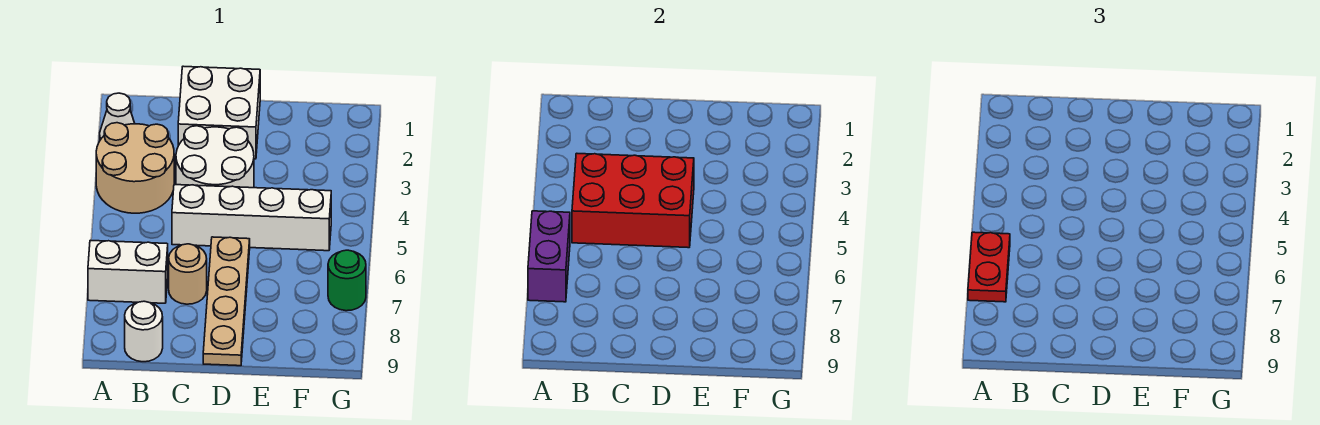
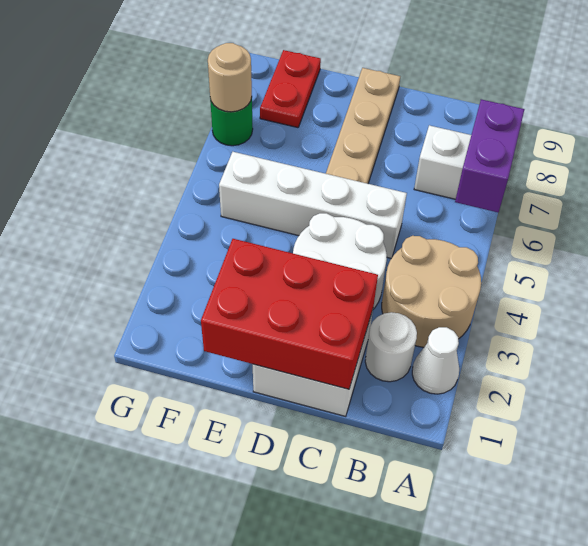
red plate A6:A7 level 3 -> red plate F8:F9 level 1
red brick B4:D5 level 2 -> red brick C1:E2 level 2
white round brick B9 level 1 -> white round brick B2 level 1
tan round brick C7 level 1 -> tan round brick G7 level 2

